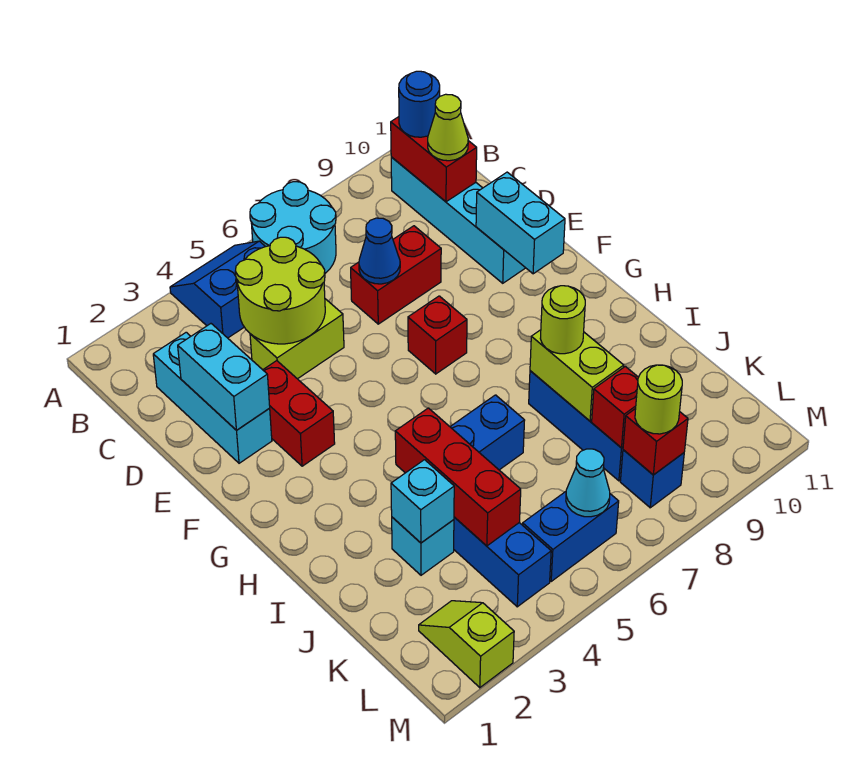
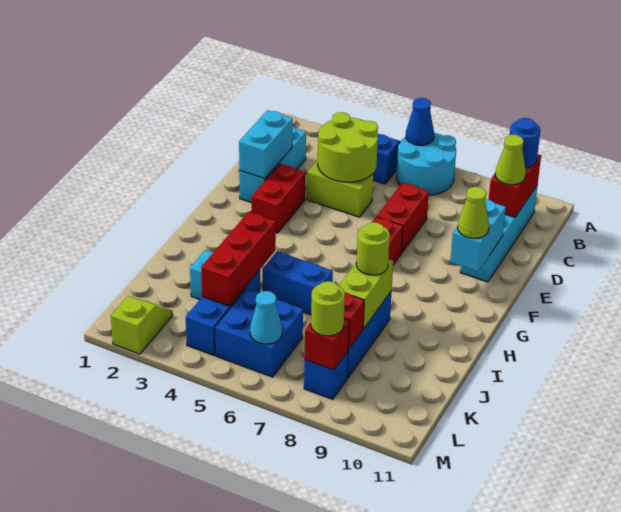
red brick D7:D8 level 1 -> red brick D7:E7 level 1
blue cone D7 level 2 -> blue cone A6 level 2
none -> lime cone F10 level 3
cyan brick J3 level 2 -> none
blue brick L5:L6 level 1 -> blue brick K5:L6 level 1

